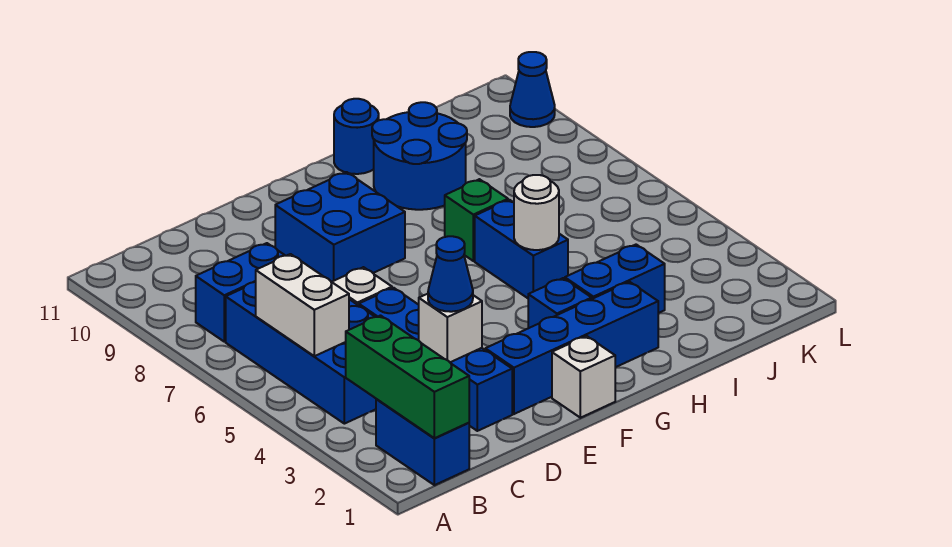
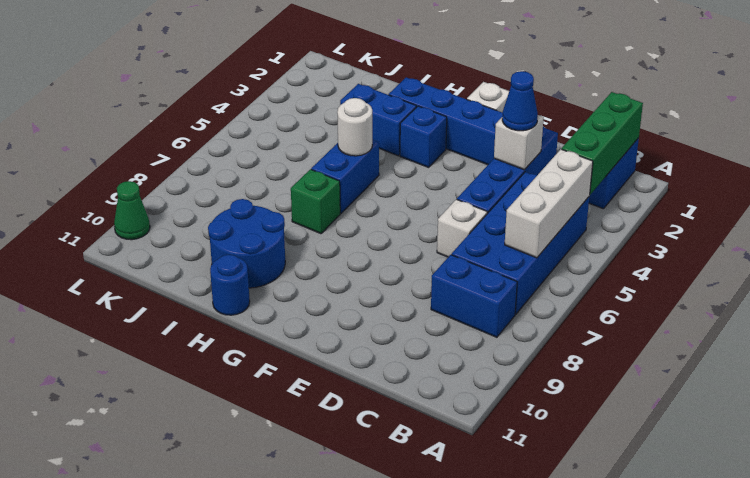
white brick B5:B6 level 2 -> white brick B4:B6 level 2
blue brick E8:F9 level 1 -> none
blue cone L10 level 1 -> green cone L10 level 1

